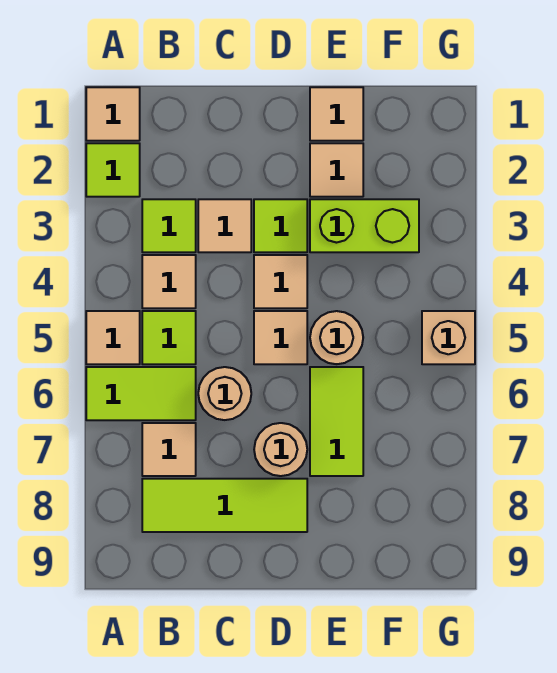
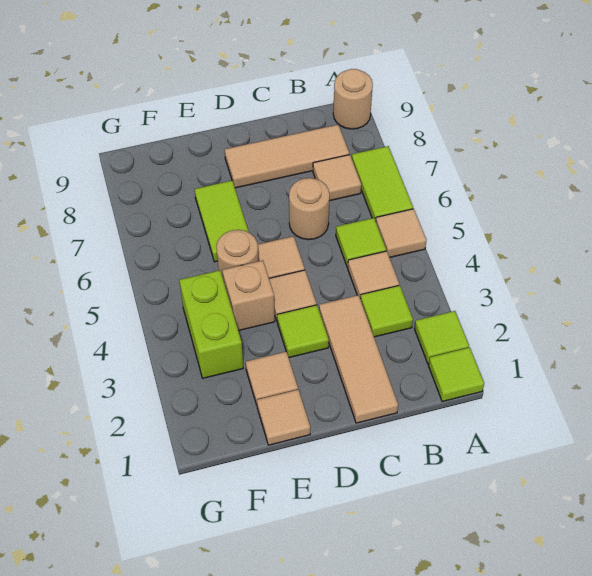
tan tile A1 level 1 -> lime tile A1 level 1
lime tile A6:B6 level 1 -> lime tile A6:A7 level 1
lime tile B8:D8 level 1 -> tan tile B8:D8 level 1
tan tile C3 level 1 -> tan tile C1:C3 level 1
tan round brick D7 level 1 -> tan round brick A9 level 1
lime brick E3:F3 level 1 -> lime brick F3:F4 level 1
tan brick G5 level 1 -> tan brick E4 level 1

